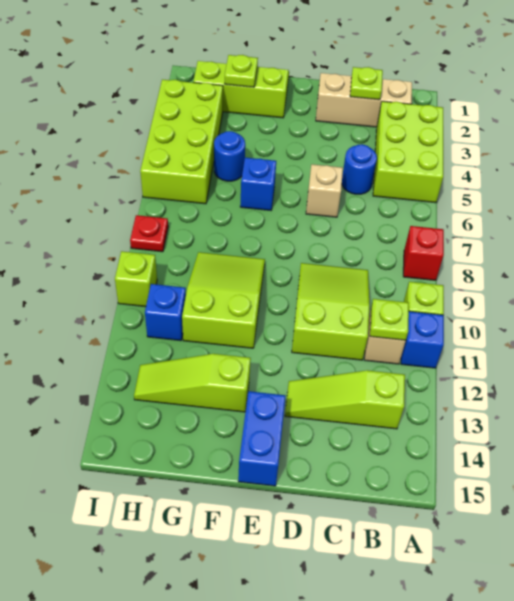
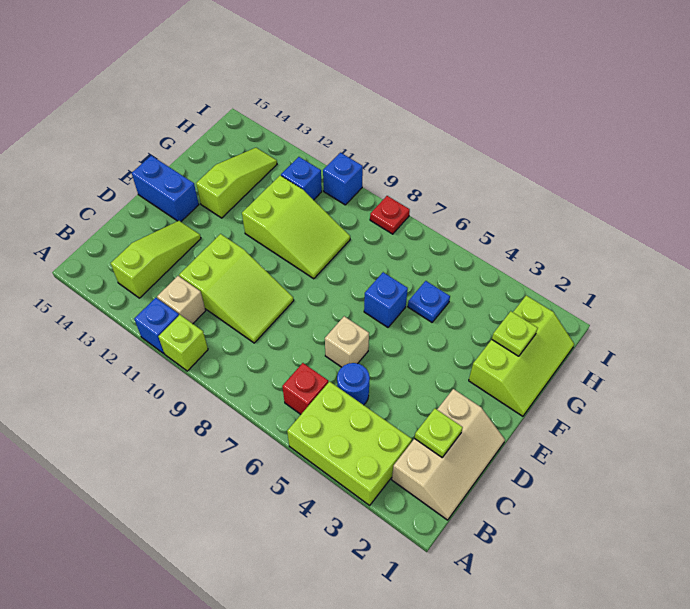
red brick A8 level 1 -> red brick B6 level 1
lime plate B11 level 2 -> none
blue round brick G5 level 1 -> blue plate G5 level 1
lime brick H3:I6 level 1 -> none
lime brick I10 level 1 -> blue brick I10 level 1

